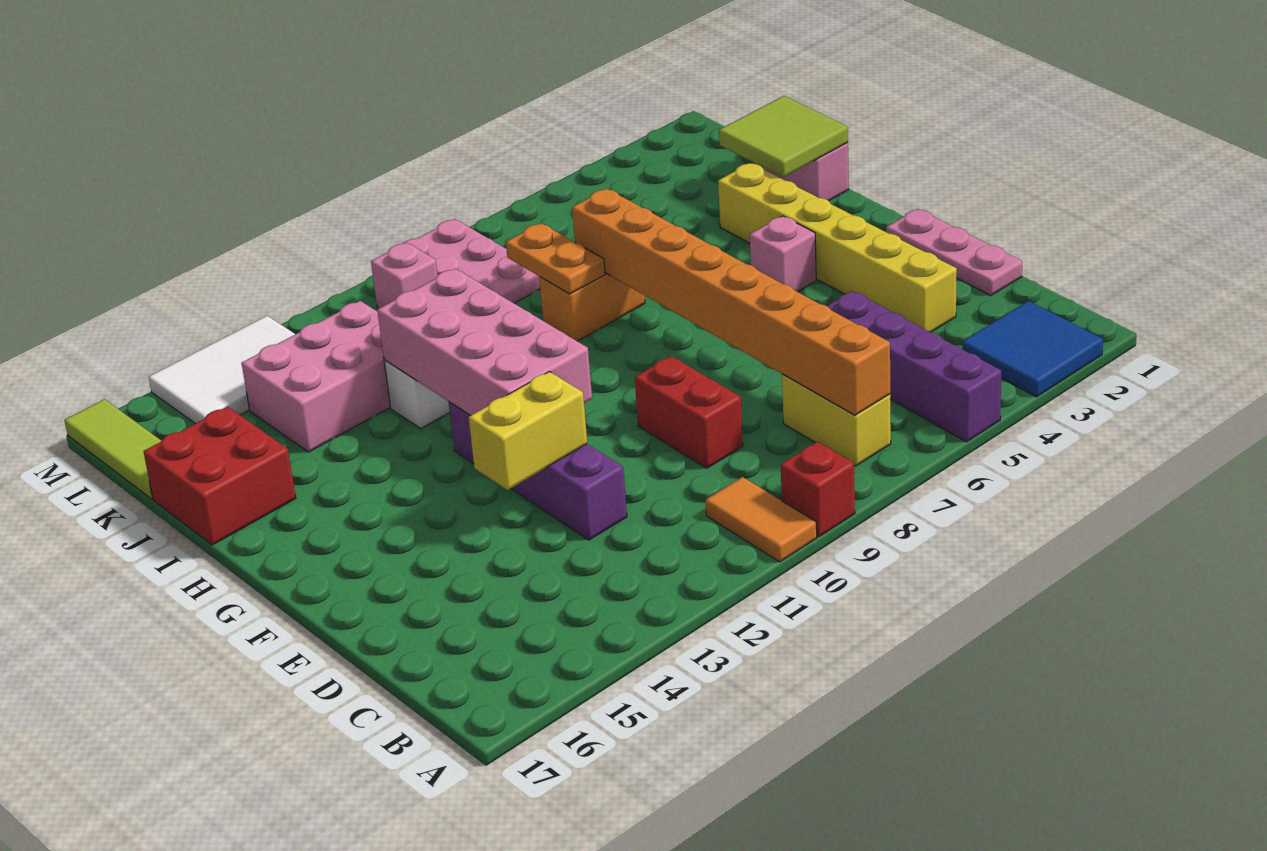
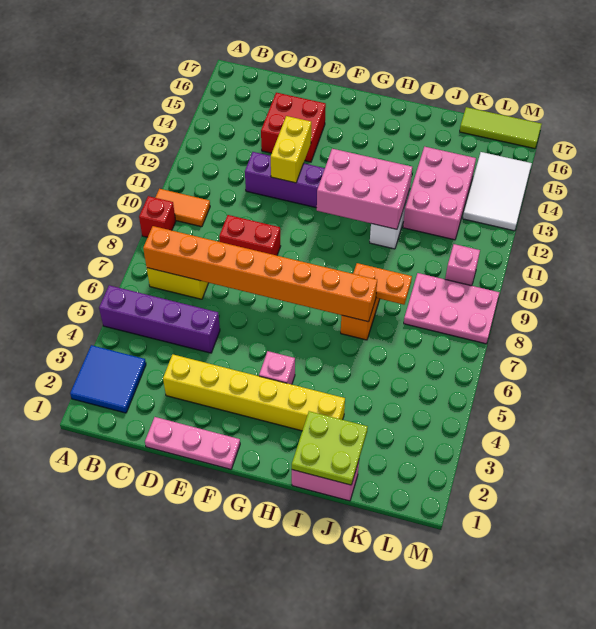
pink brick F11:I12 level 2 -> pink brick G11:I12 level 2
lime tile I1:J2 level 2 -> lime plate I1:J2 level 2
red brick I16:J17 level 1 -> red brick D14:E15 level 1

